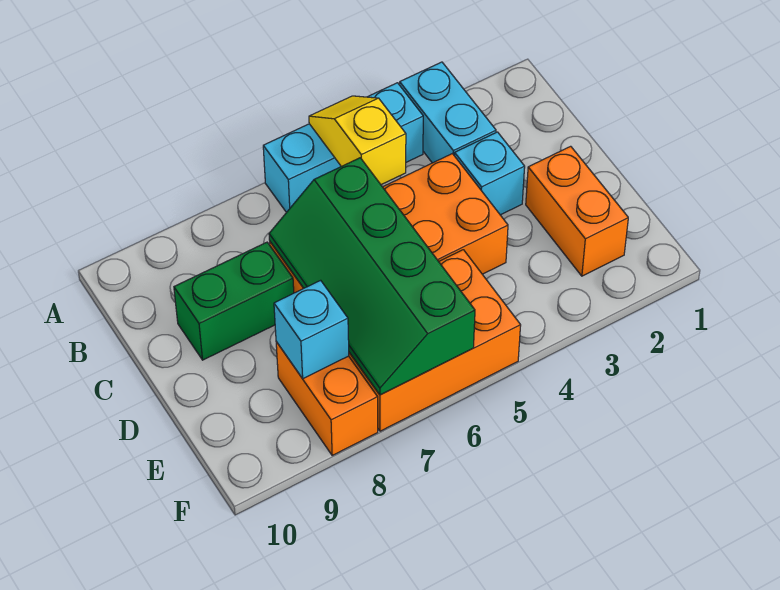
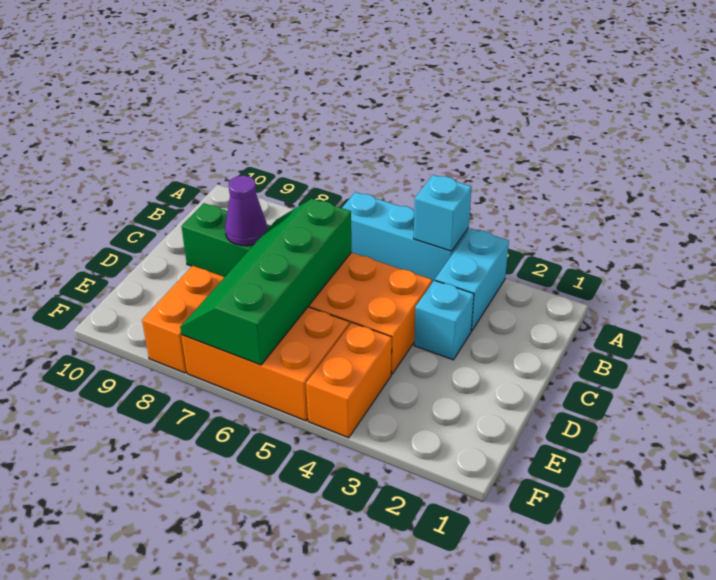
yellow slope A5:B5 level 2 top B -> none
none -> purple cone C8 level 2
orange brick D2:E2 level 1 -> orange brick E4:F4 level 1
cyan brick E8 level 2 -> cyan brick A4 level 2

